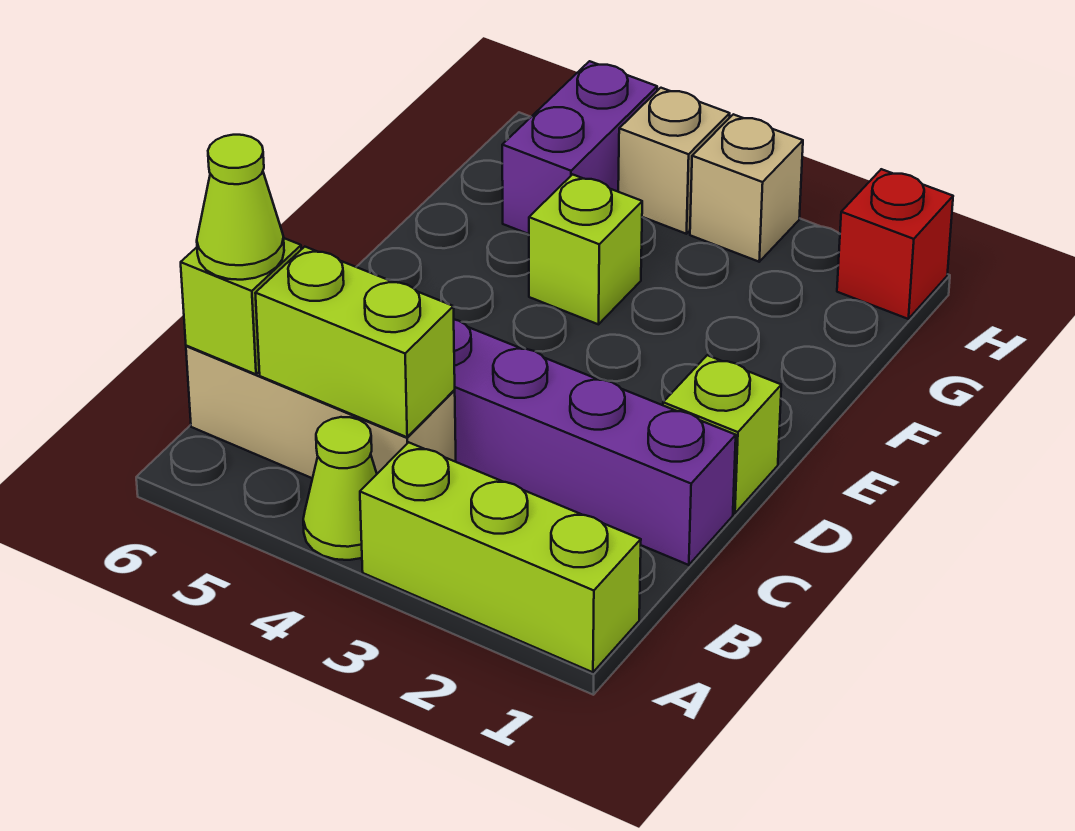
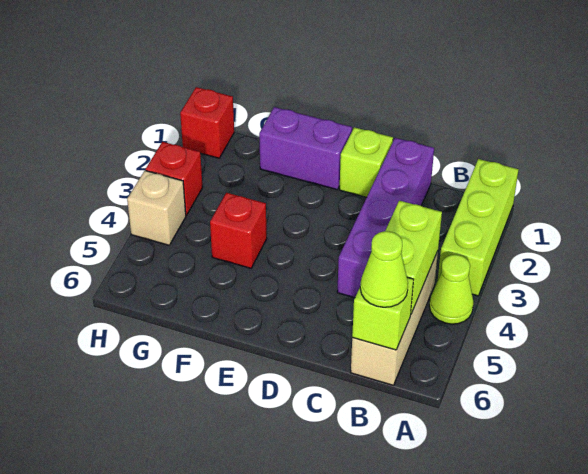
lime brick F4 level 1 -> red brick F4 level 1
purple brick G5:H5 level 1 -> purple brick E1:F1 level 1
tan brick H3 level 1 -> red brick H3 level 1

